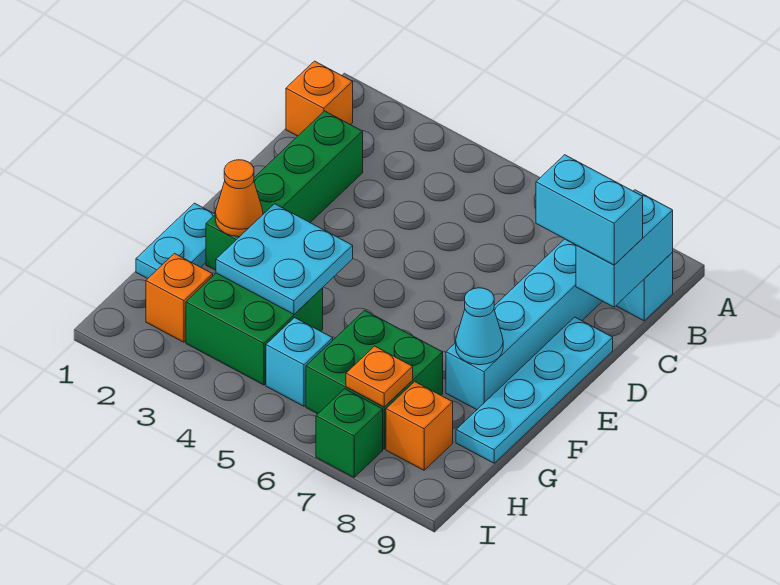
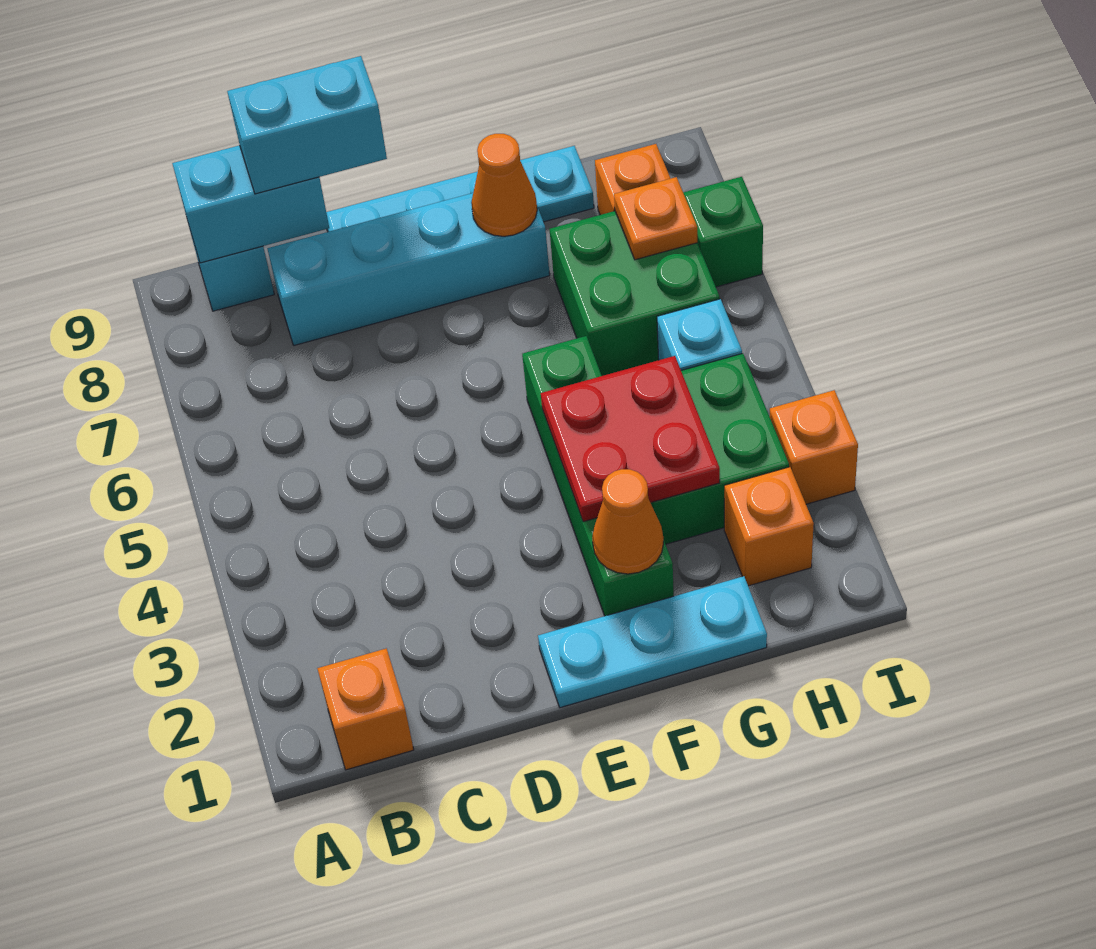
green brick C2:F2 level 1 -> green brick F2:F5 level 1
cyan brick C8:C9 level 3 -> cyan brick C9:D9 level 3
cyan plate F1:G1 level 1 -> cyan plate E1:G1 level 1
cyan plate F3:G4 level 2 -> red plate F3:G4 level 2
cyan cone F8 level 2 -> orange cone F8 level 2
none -> orange brick I3 level 1

